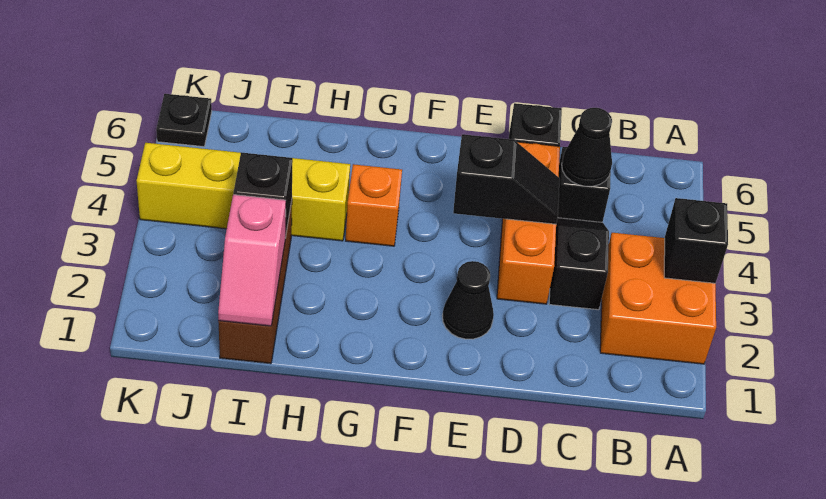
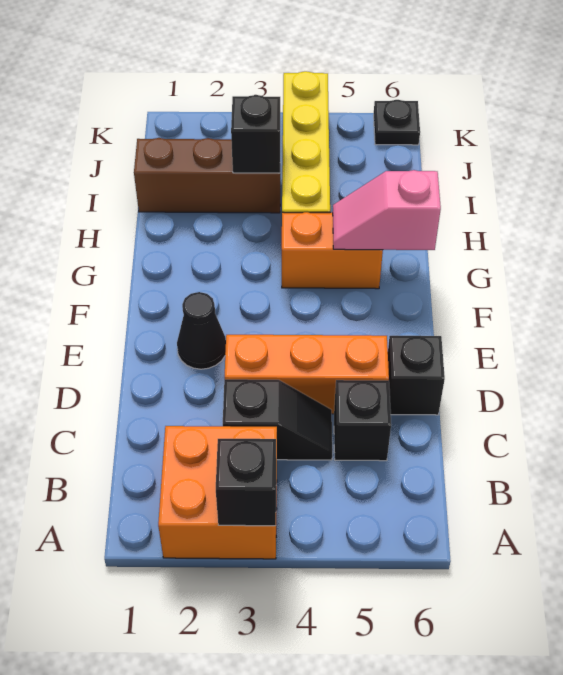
black cone C5 level 2 -> none
black slope D4:E4 level 2 top E -> none
orange brick G4 level 1 -> orange brick G4:G5 level 1
pink slope I1:I2 level 2 top 2 -> pink slope G5:G6 level 2 top 6

